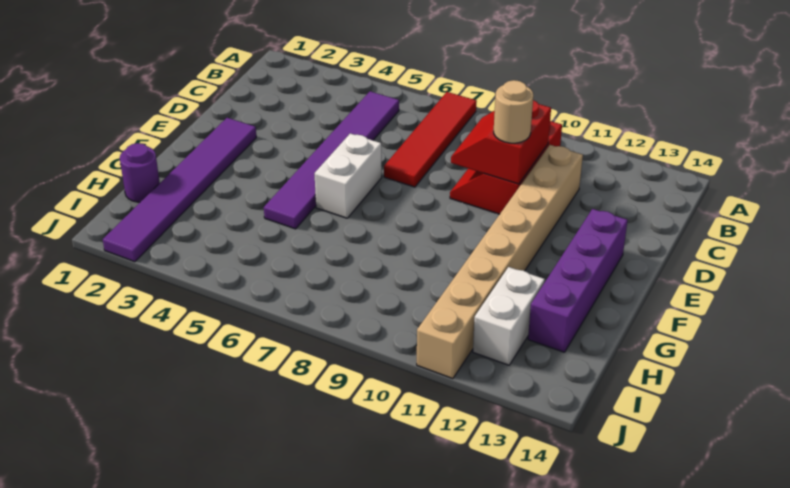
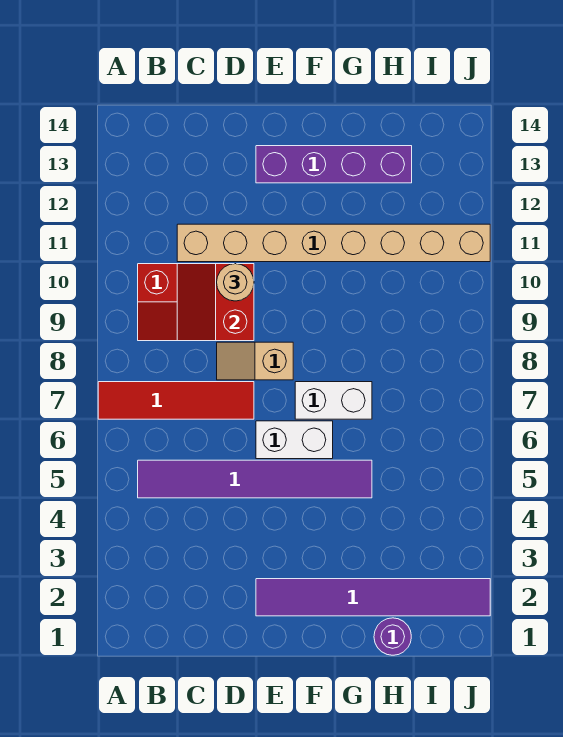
red slope C9:D10 level 2 top 10 -> red slope C9:D10 level 2 top D
none -> tan slope D8:E8 level 1 top E
white brick H12:I12 level 1 -> white brick F7:G7 level 1

